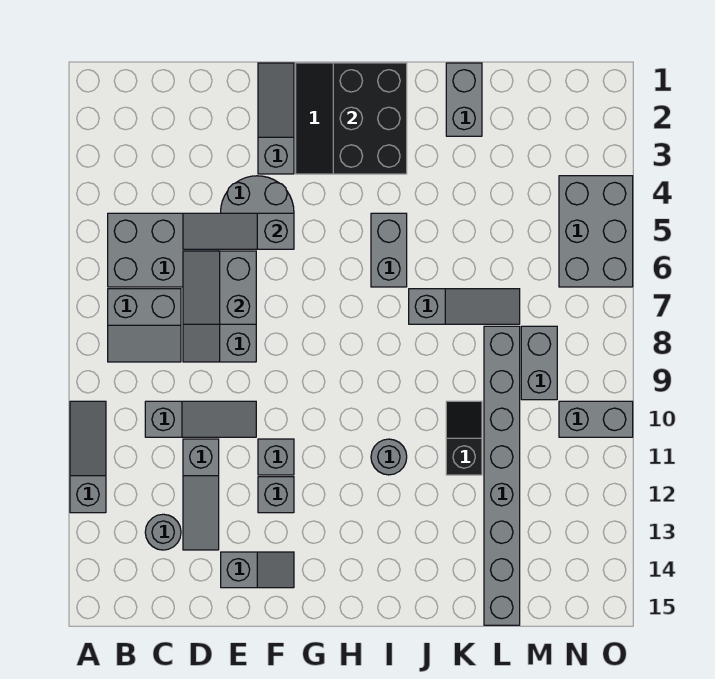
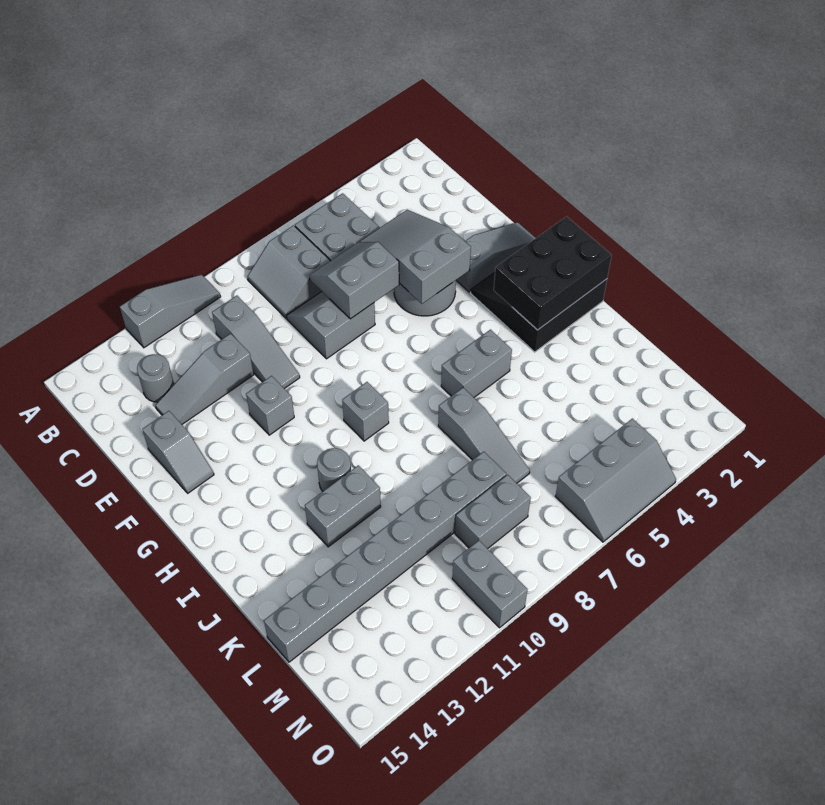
grey slope D5:F5 level 2 top F -> grey slope D4:F5 level 2 top F
grey brick F12 level 1 -> grey brick H9 level 1
grey brick K1:K2 level 1 -> grey brick J11:J12 level 1
black slope K10:K11 level 1 top 11 -> none
grey brick N4:O6 level 1 -> grey slope N4:O6 level 1 top N

